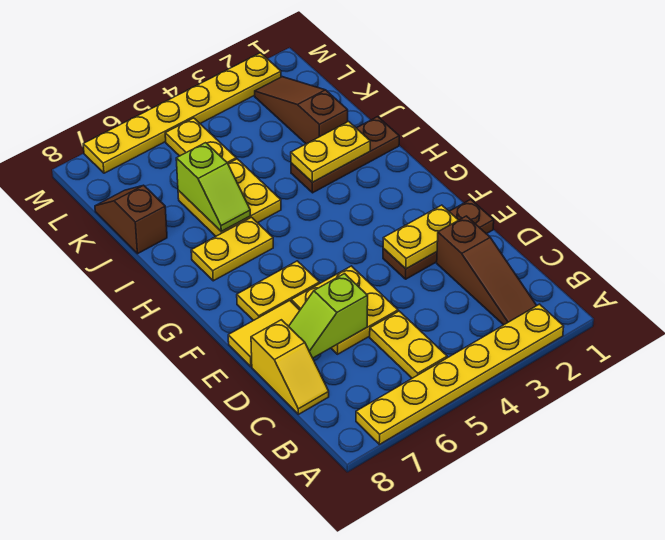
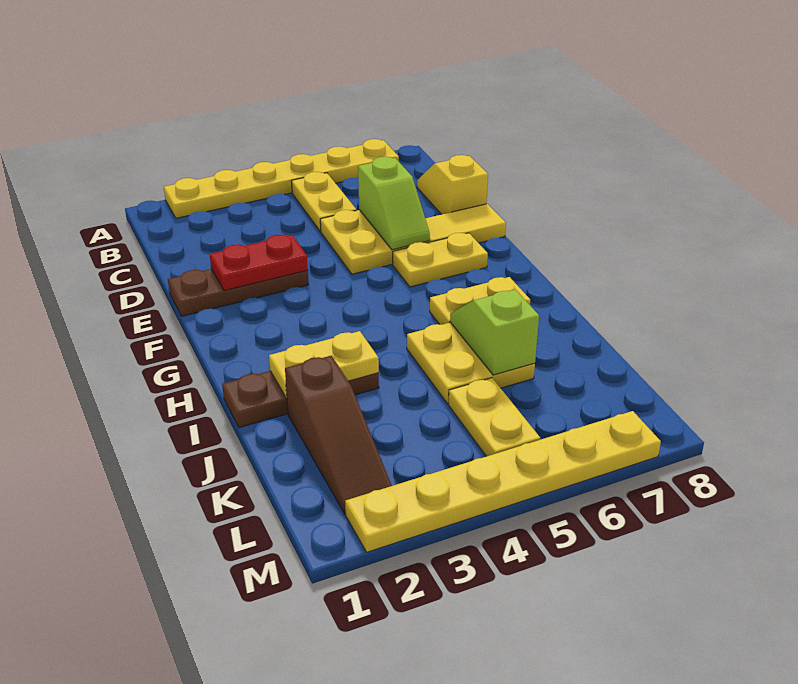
brown slope B2:D2 level 1 top D -> none
lime slope D6:D7 level 2 top 6 -> lime slope D6:E6 level 2 top D
yellow plate E2:E3 level 2 -> red plate E2:E3 level 2
brown slope J8:K8 level 1 top J -> none

